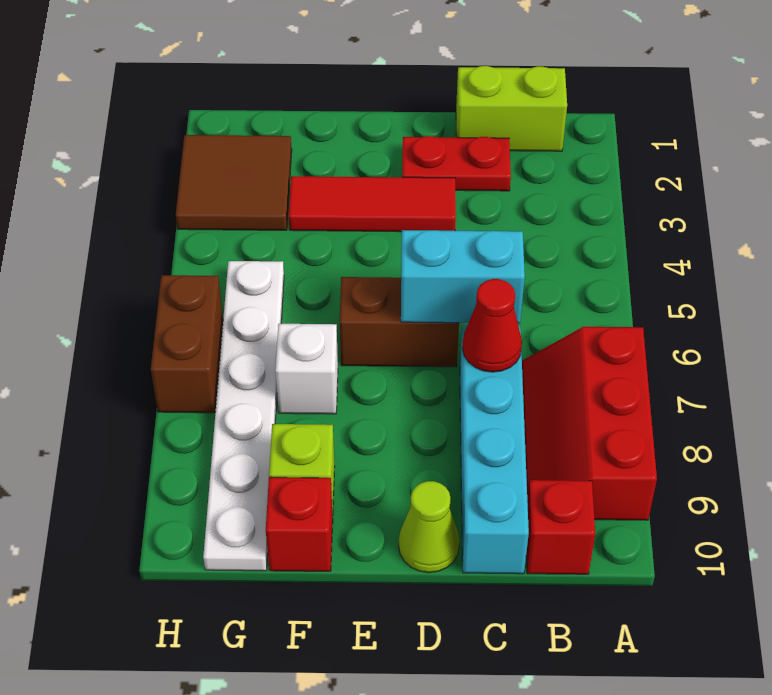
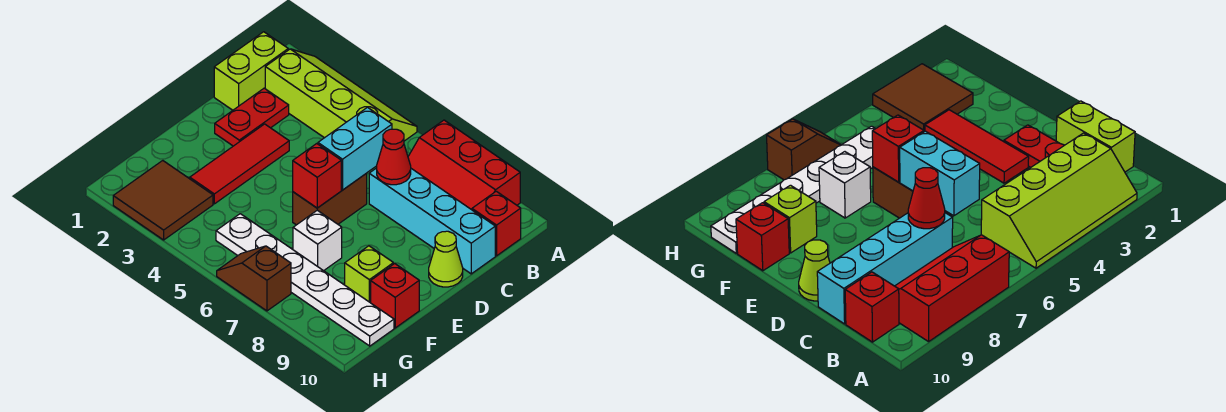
none -> lime slope A2:B5 level 1 top B
none -> red brick E6 level 2
brown brick H6:H7 level 1 -> brown slope H6:H7 level 1 top 7

